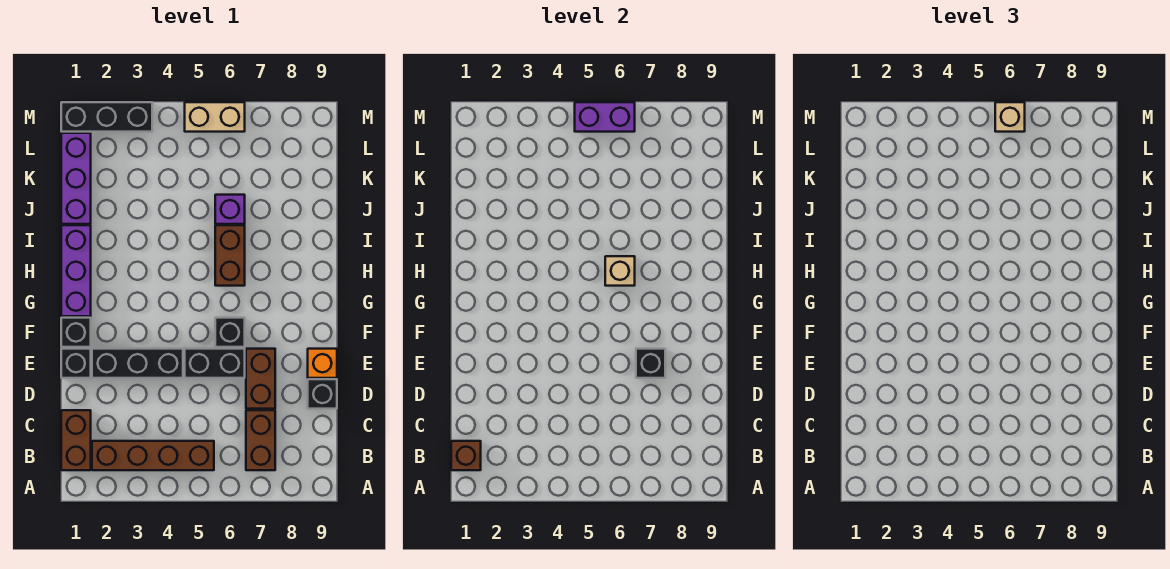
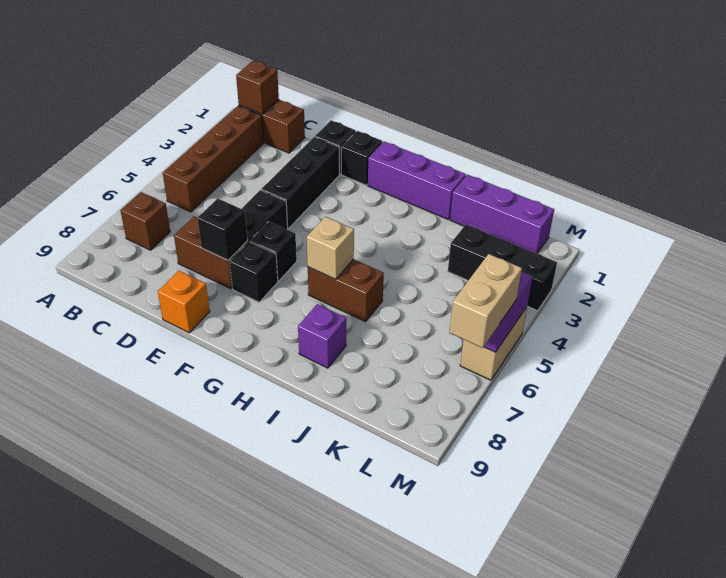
brown brick B7:C7 level 1 -> brown brick B7 level 1
black brick D9 level 1 -> black brick F7 level 1
purple brick J6 level 1 -> purple brick I8 level 1
black brick M1:M3 level 1 -> black brick K3:M3 level 1
tan brick M6 level 3 -> tan brick M6:M7 level 3

